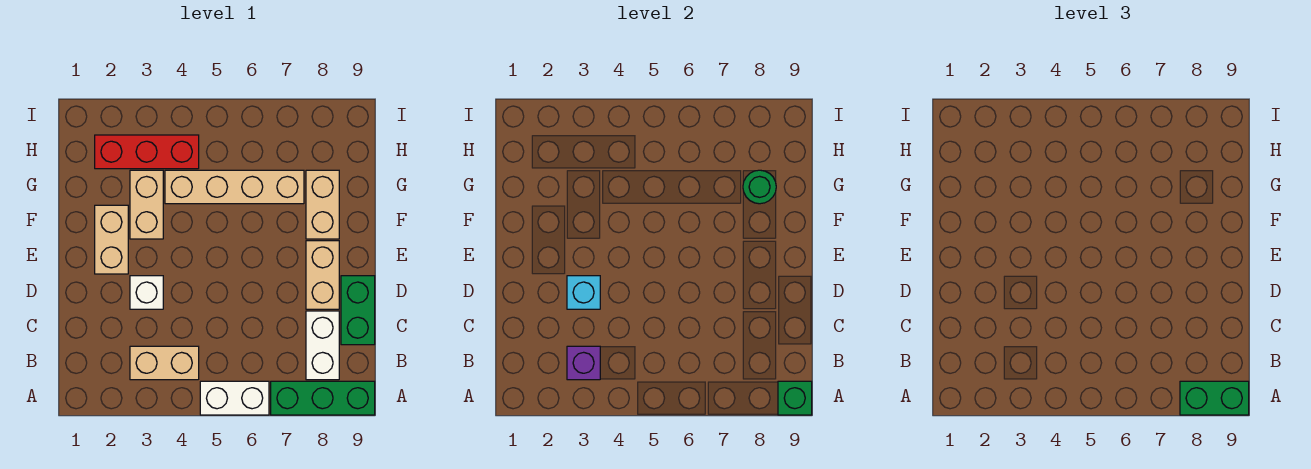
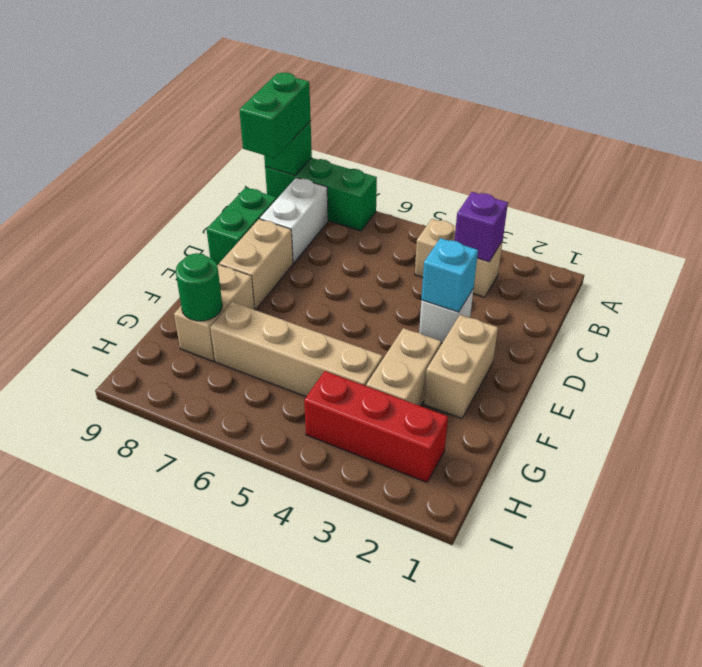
white brick A5:A6 level 1 -> none
green brick A8:A9 level 3 -> green brick A9:B9 level 3

